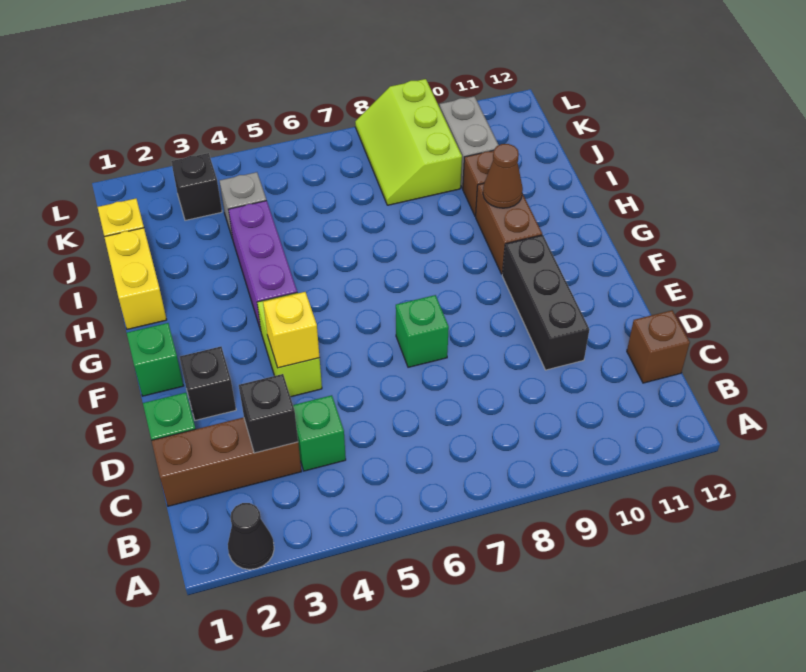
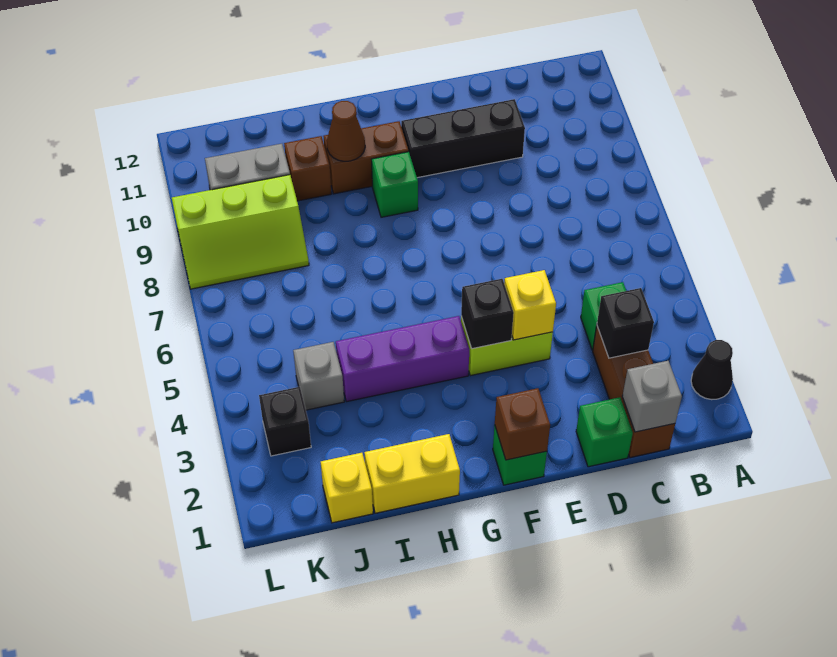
none -> grey brick C1 level 2
brown brick C12 level 1 -> brown brick F1 level 2
black brick E2 level 1 -> black brick F4 level 2
green brick E7 level 1 -> green brick G9 level 1

